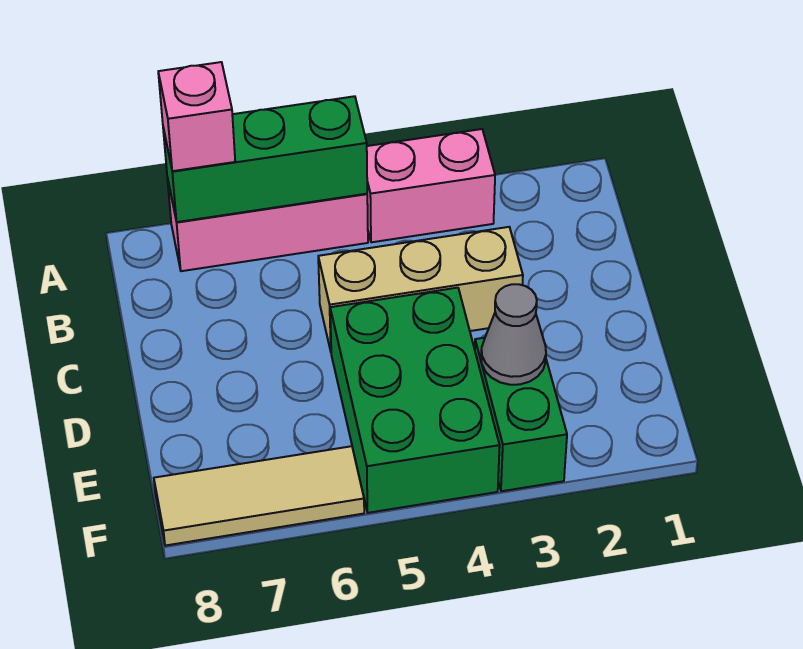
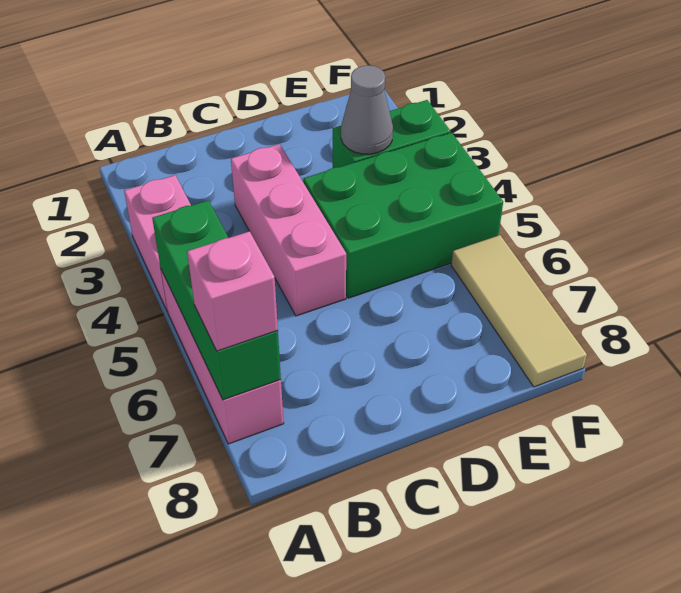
tan brick C3:C5 level 1 -> pink brick C3:C5 level 1

